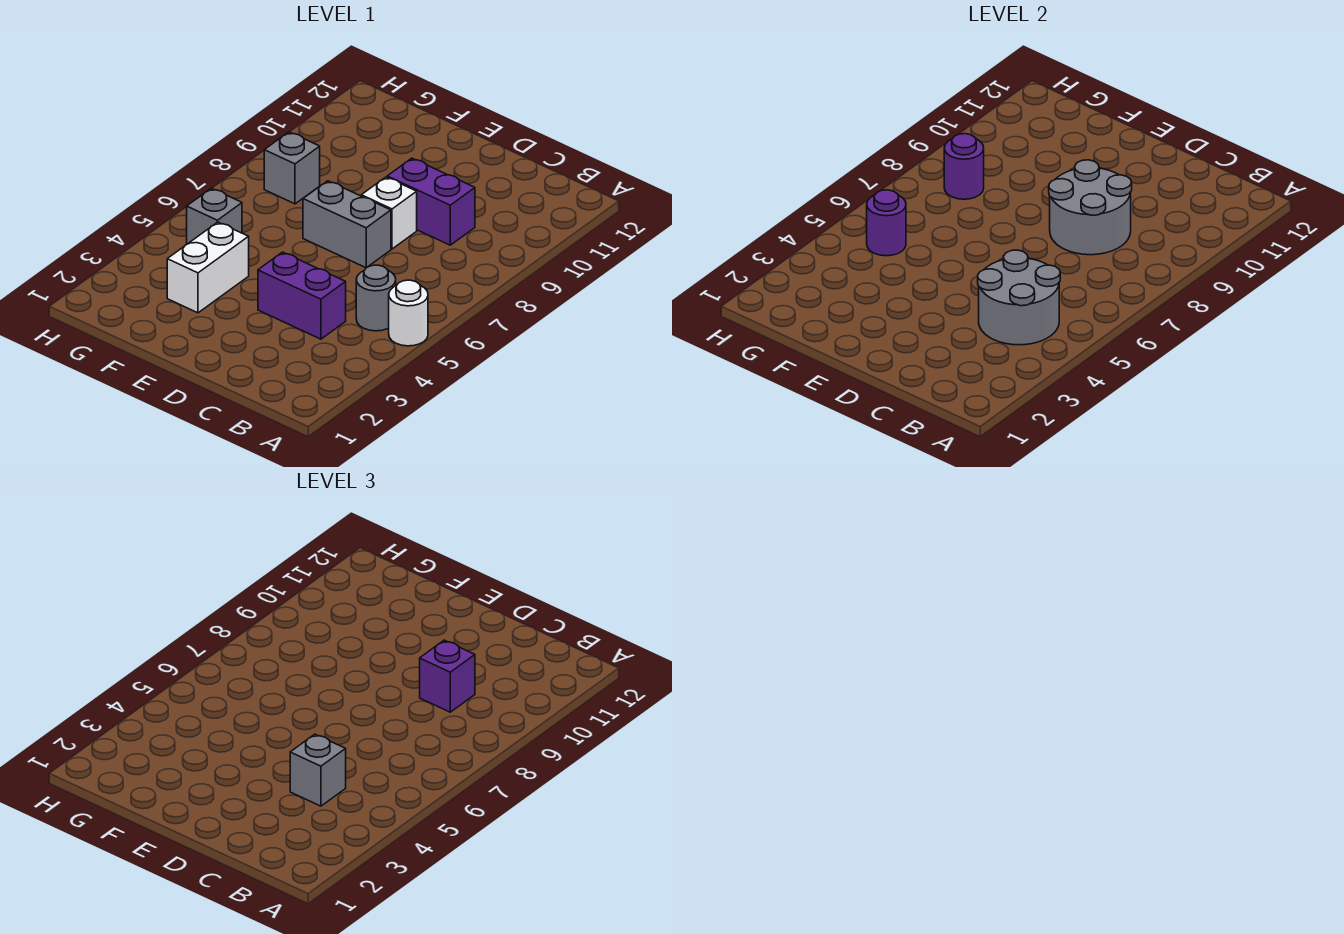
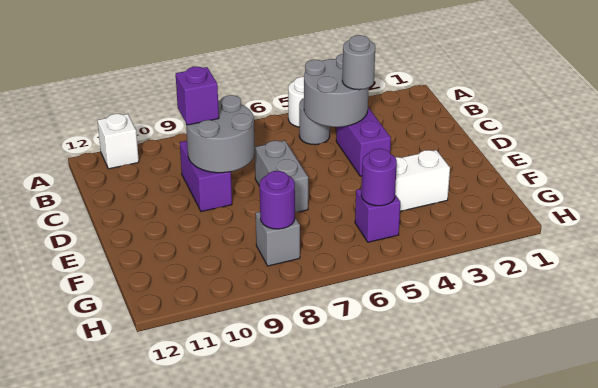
grey brick C4 level 3 -> grey round brick C4 level 3
white brick D8 level 1 -> white brick A11 level 1
grey brick G5 level 1 -> purple brick G5 level 1

